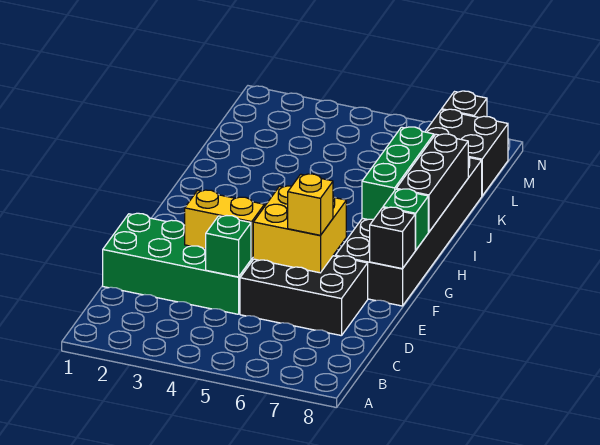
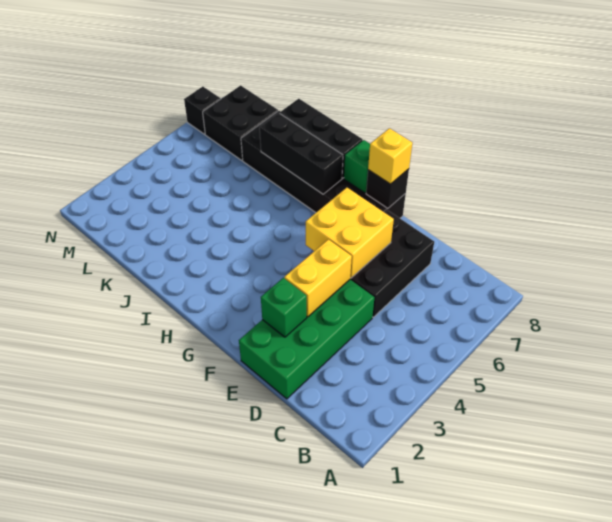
green brick D4 level 2 -> green brick E2 level 2
yellow brick E6 level 3 -> yellow brick F8 level 3
green brick H7:J7 level 2 -> black brick H7:J7 level 2

